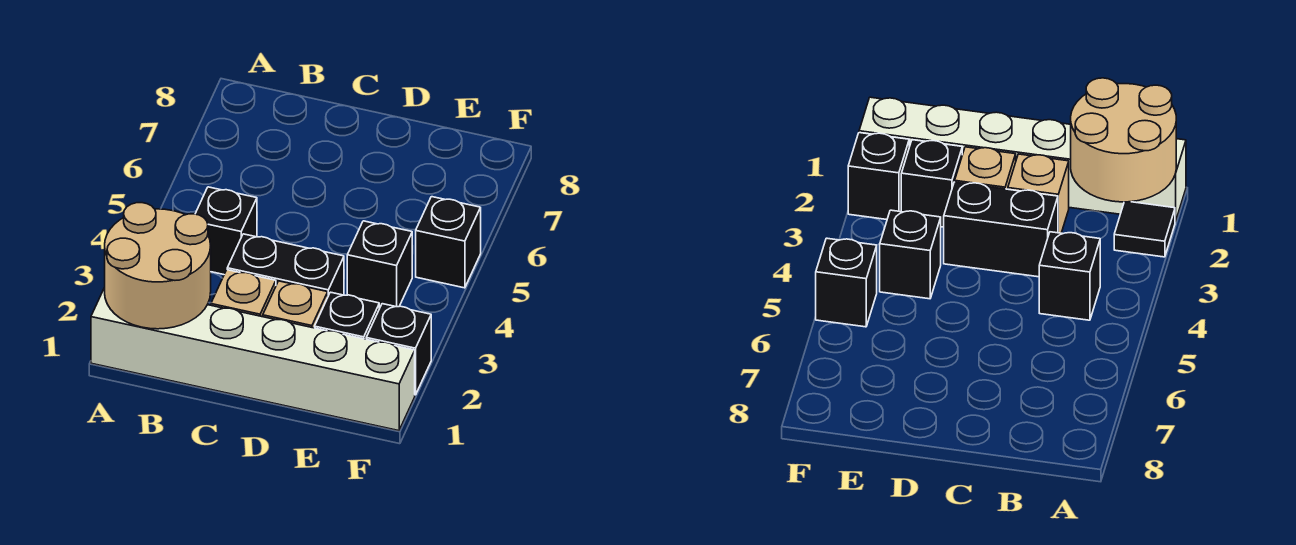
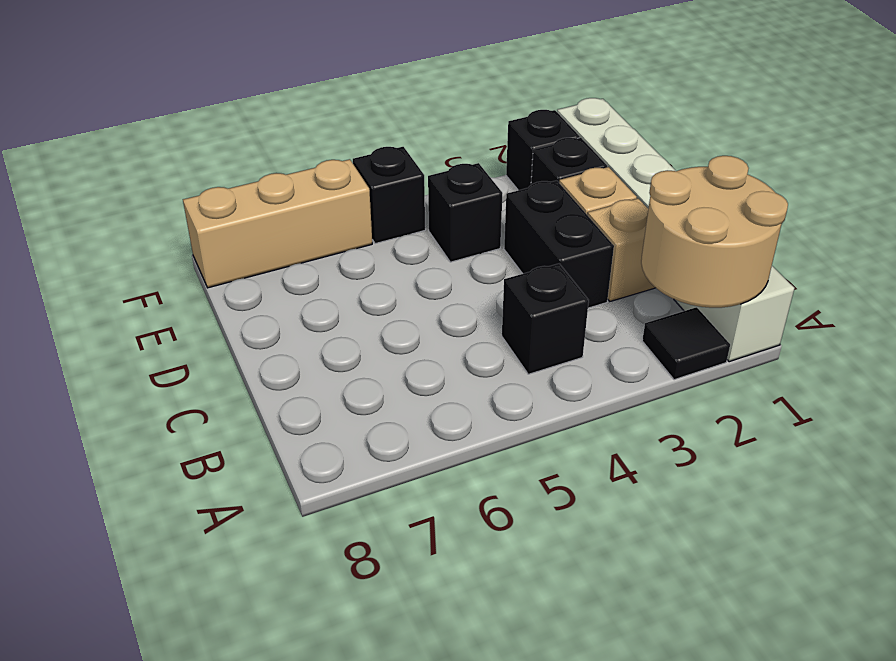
none -> tan brick F6:F8 level 1

